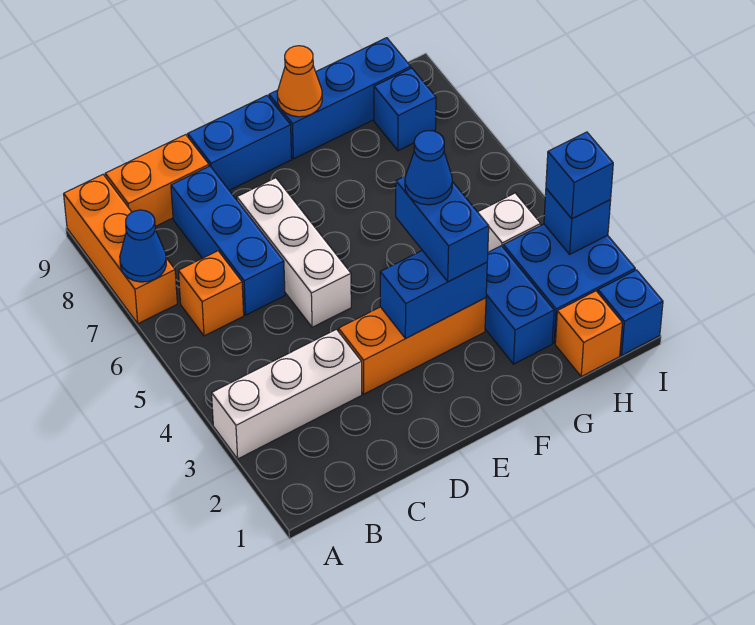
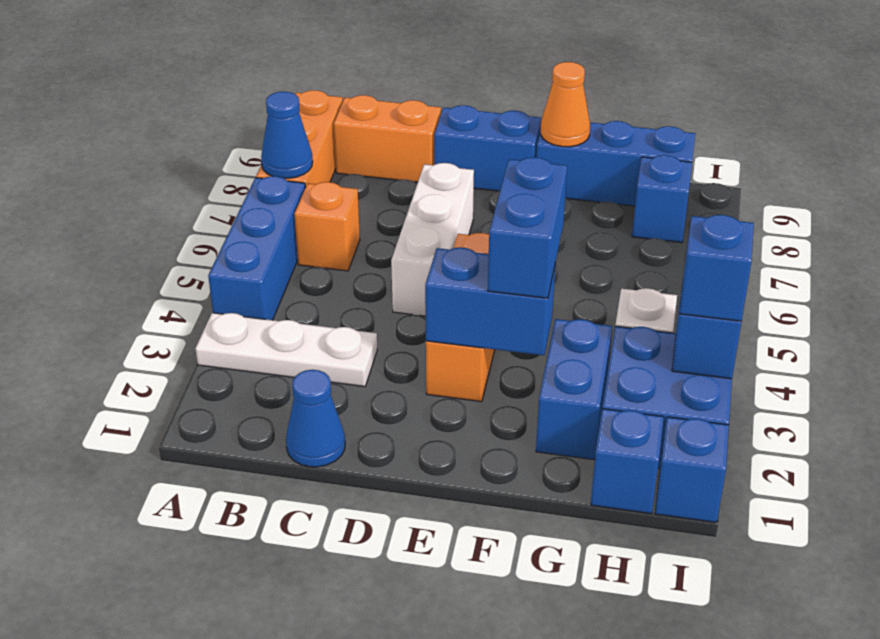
white brick A3:C3 level 1 -> white plate A3:C3 level 1
blue brick C6:C8 level 1 -> blue brick A4:A6 level 1
orange brick D3:F3 level 1 -> orange brick E3:E5 level 1
blue cone F4 level 4 -> blue cone C1 level 1
orange brick H1 level 1 -> blue brick H1 level 1

